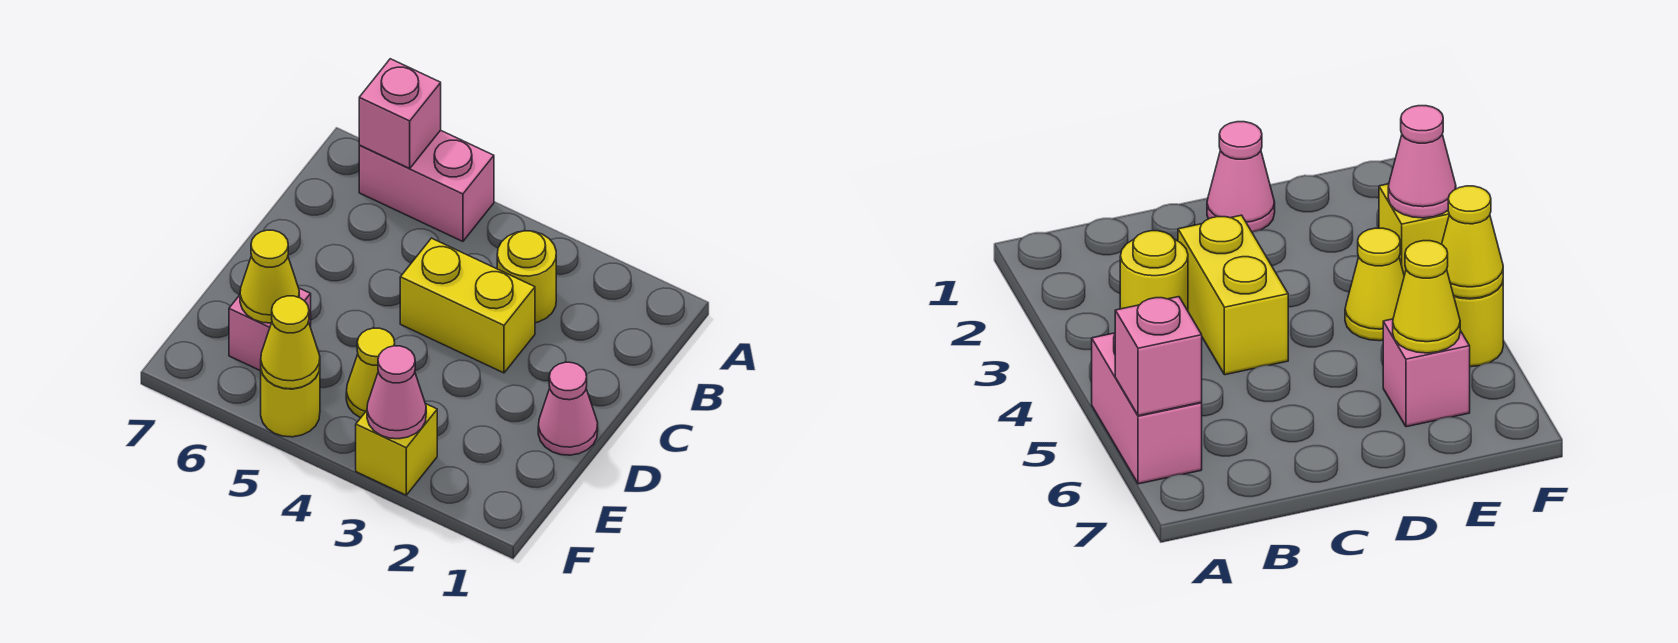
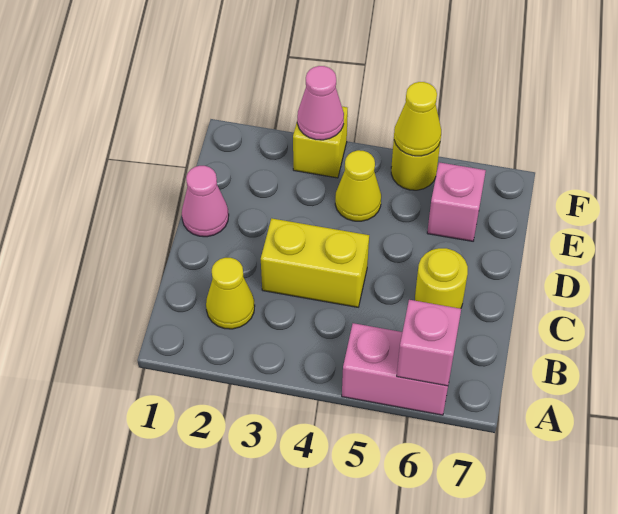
yellow round brick B3 level 1 -> yellow round brick C6 level 1
yellow cone E6 level 2 -> yellow cone B2 level 1

